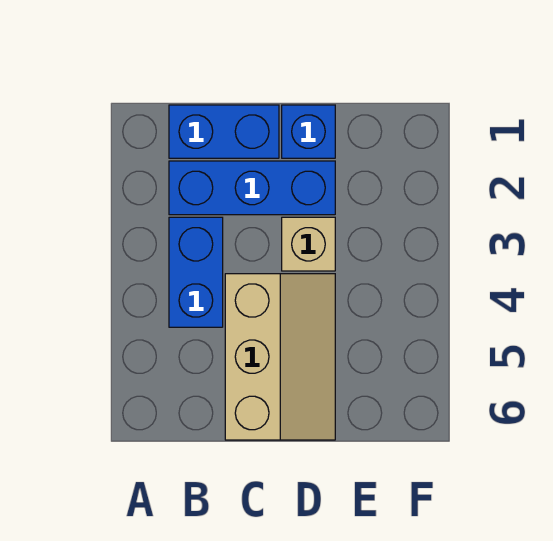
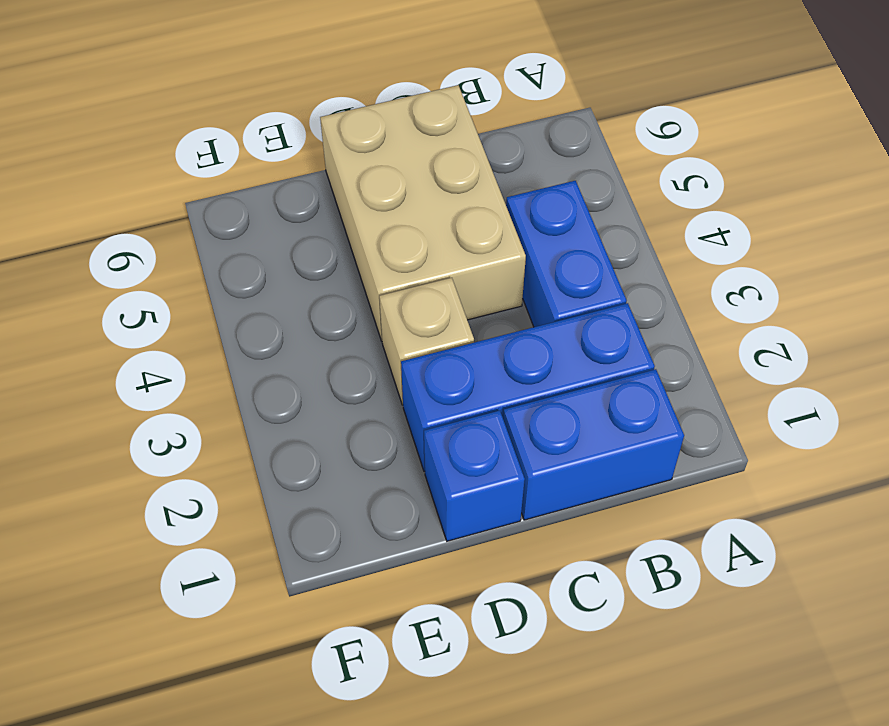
tan slope C4:D6 level 1 top C -> tan brick C4:D6 level 1

